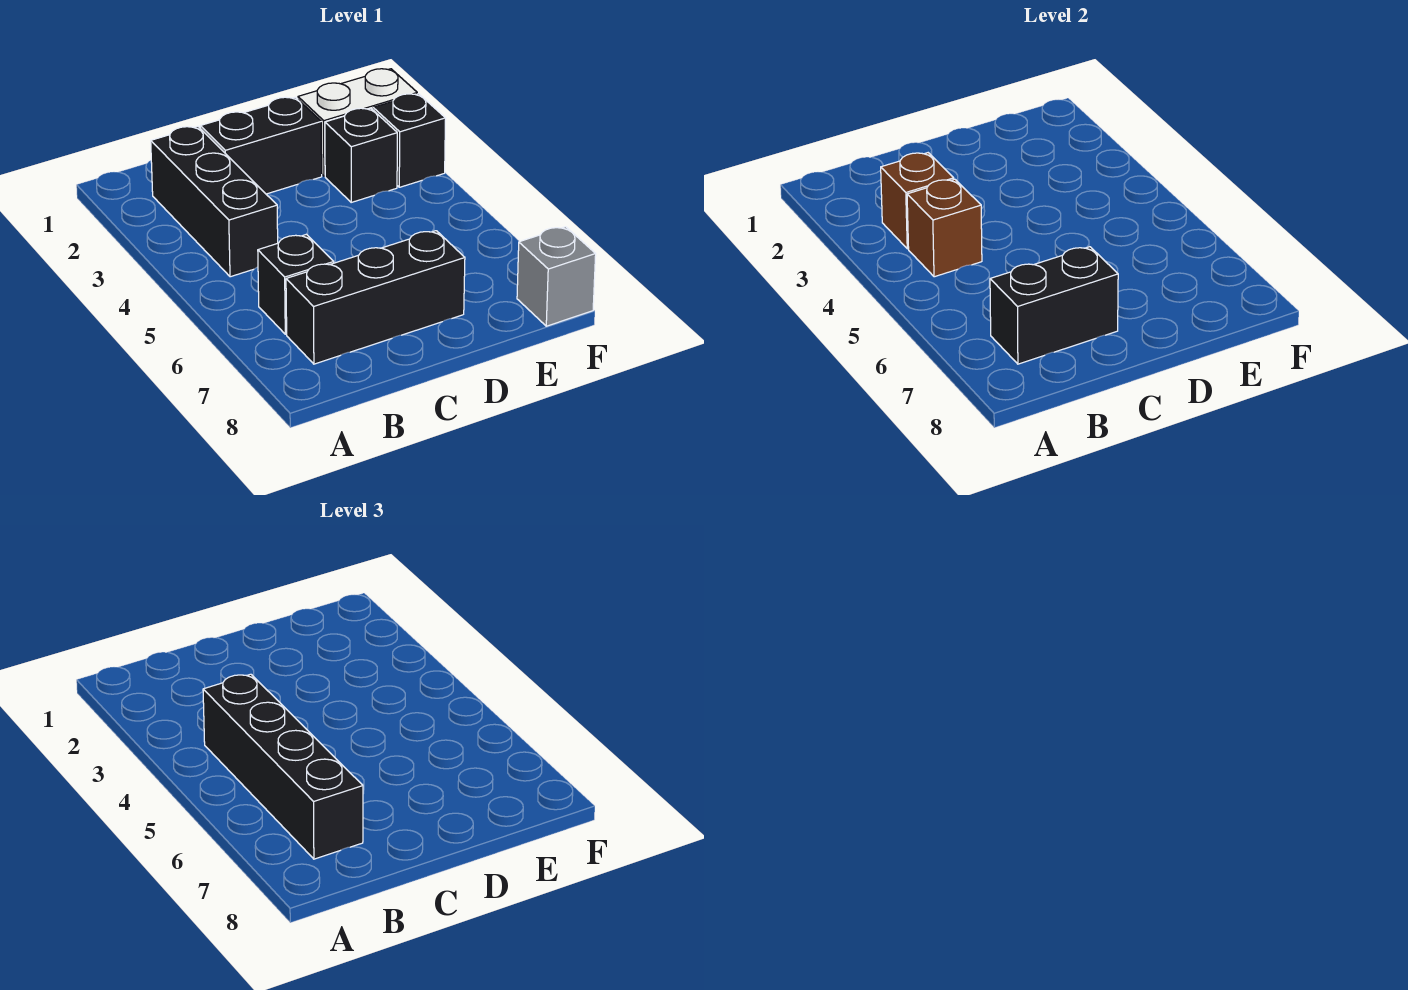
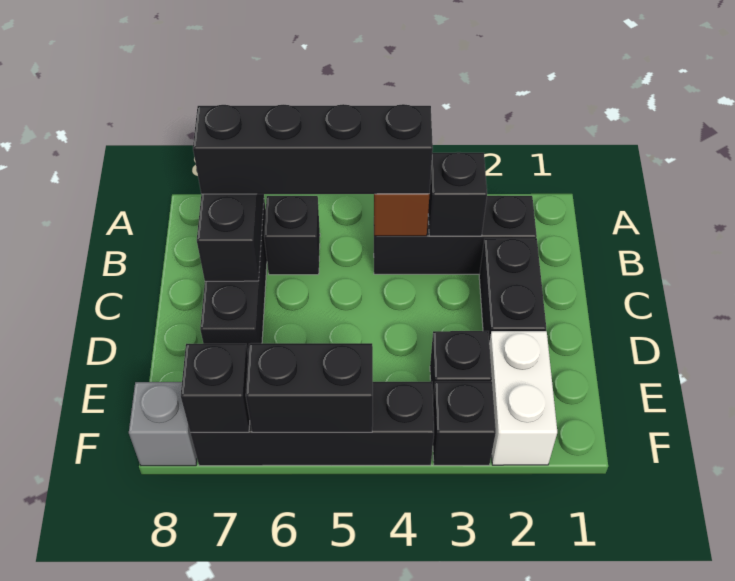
brown brick B3 level 2 -> black brick B3 level 2
none -> black brick F4:F7 level 1
none -> black brick F5:F6 level 2
none -> black brick F7 level 2

